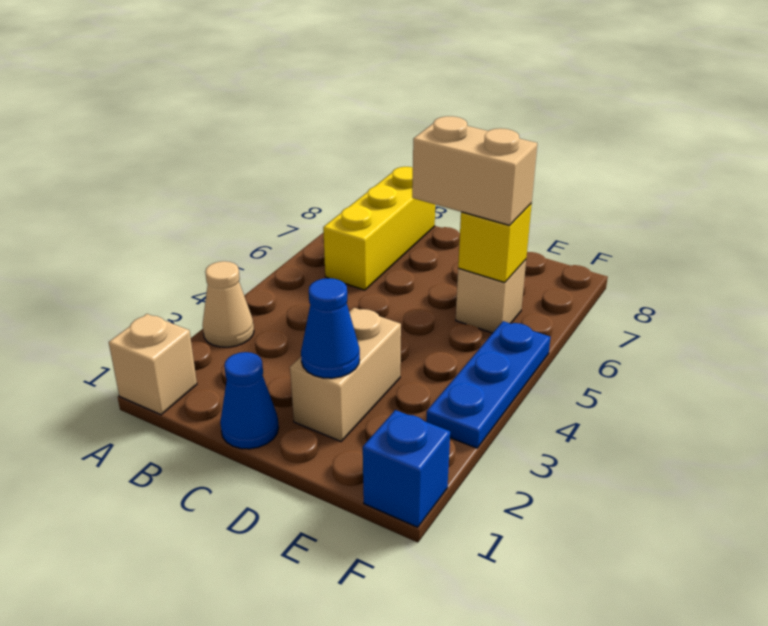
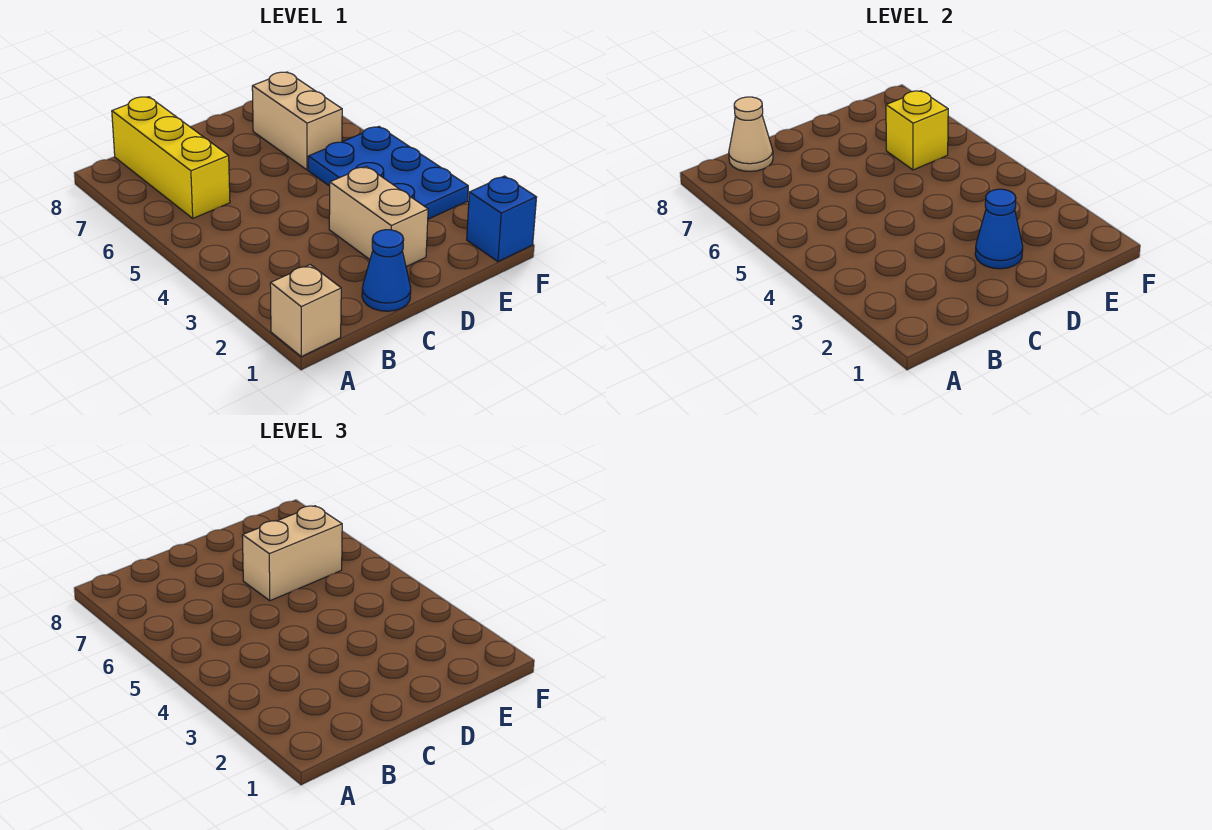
tan cone A3 level 1 -> tan cone B8 level 2
tan brick E6 level 1 -> tan brick E6:E7 level 1
blue plate F3:F5 level 1 -> blue plate E3:F5 level 1

